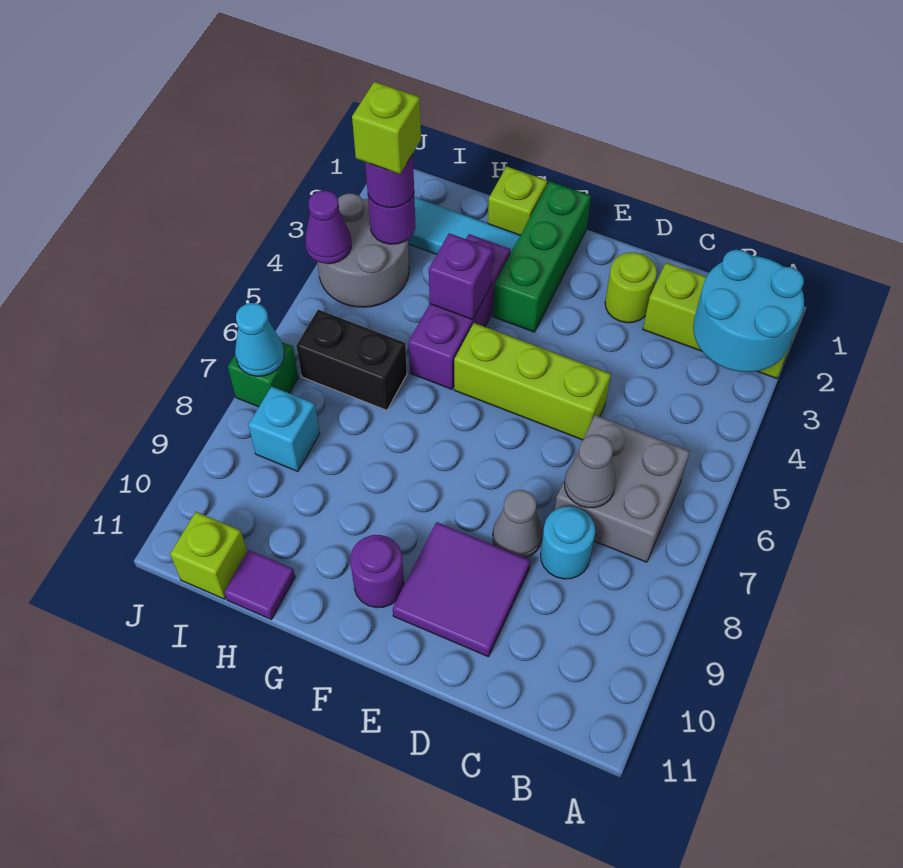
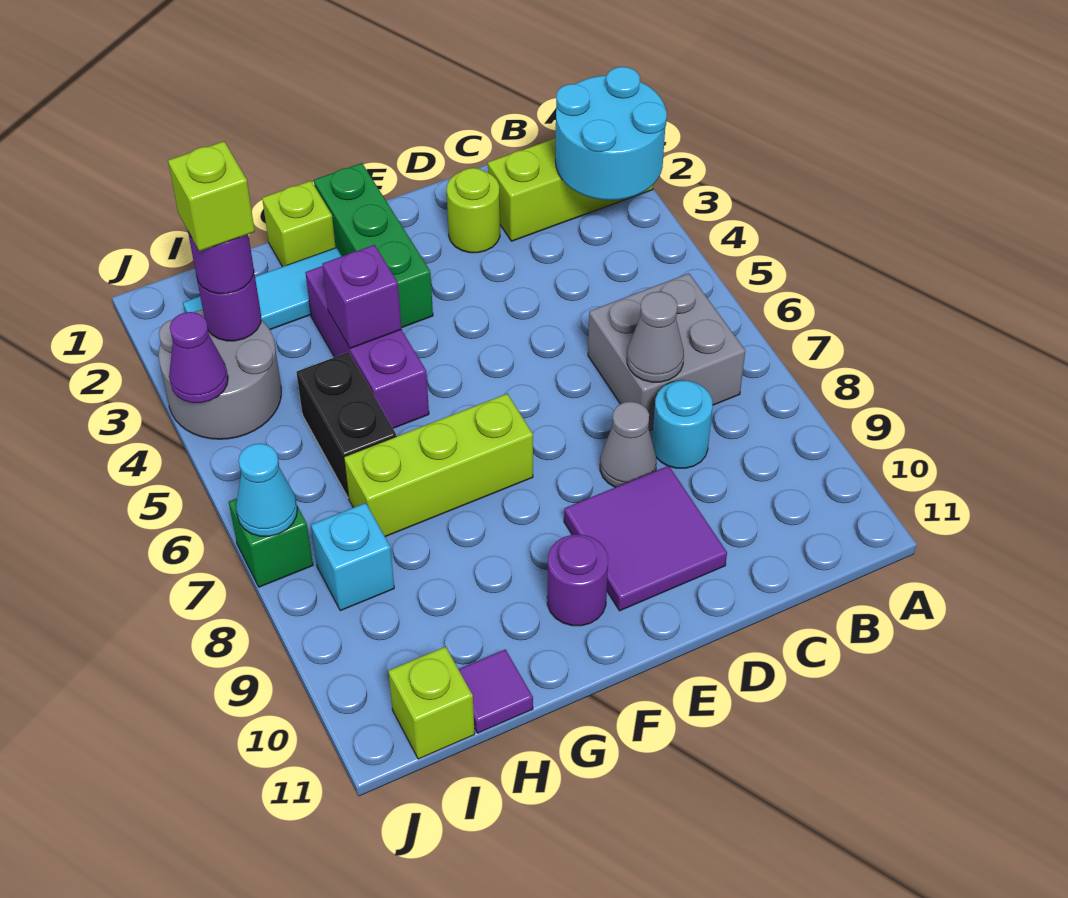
lime brick D5:F5 level 1 -> lime brick F7:H7 level 1
black brick H6:I6 level 1 -> black brick H5:H6 level 1

